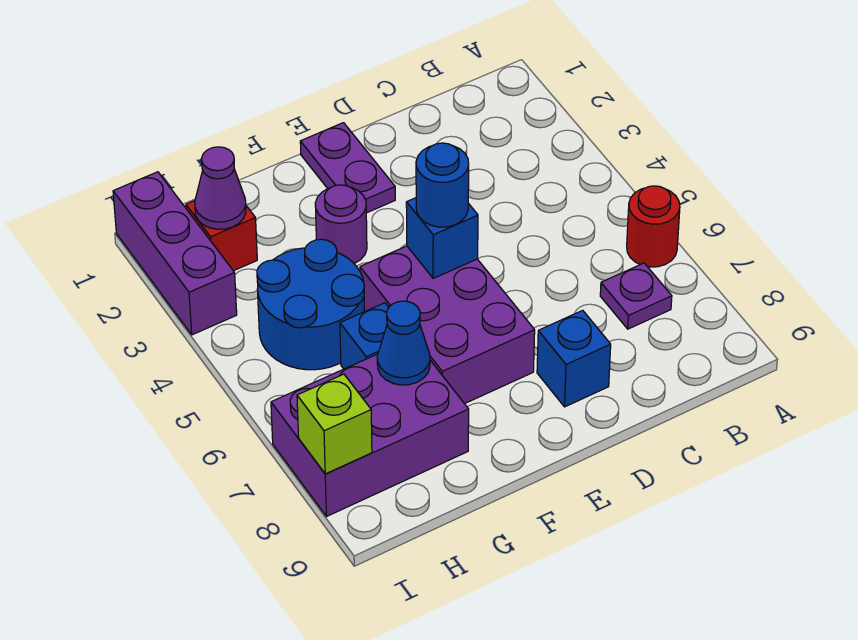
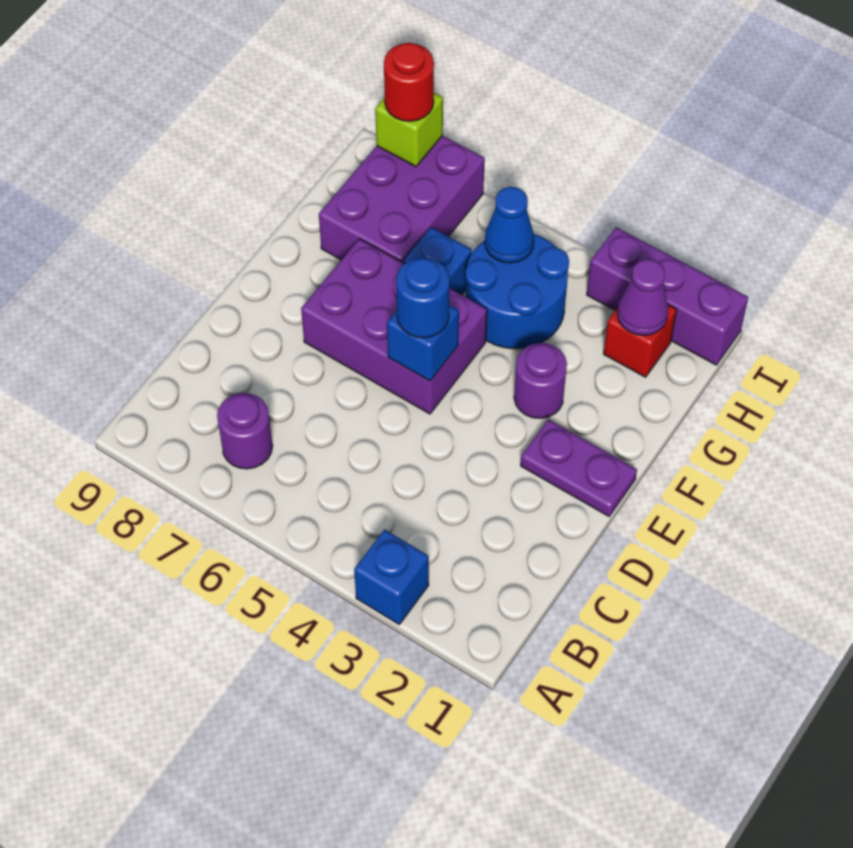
red round brick A6 level 1 -> red round brick I8 level 3
purple plate B7 level 1 -> purple round brick B7 level 1
blue brick D8 level 1 -> blue brick A3 level 1
blue cone G7 level 2 -> blue cone H5 level 2

